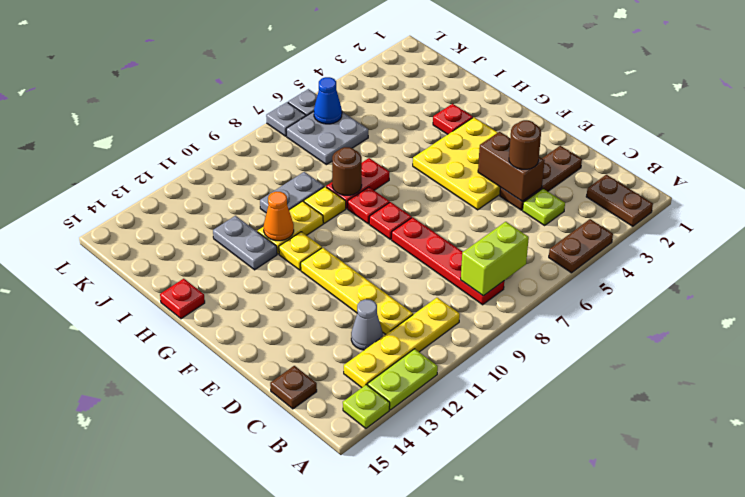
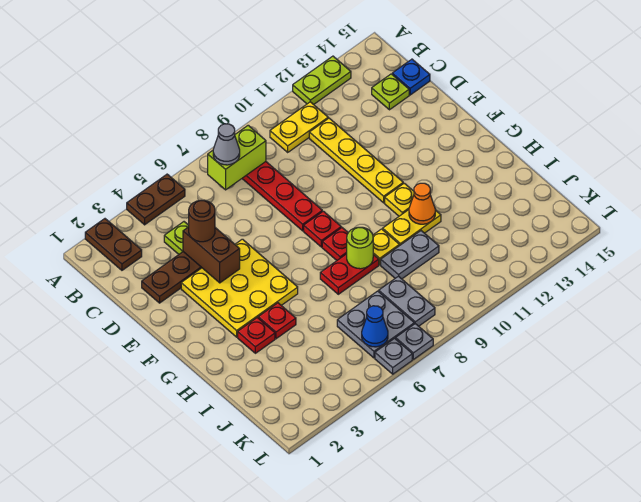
lime plate A14 level 1 -> lime plate C14 level 1
yellow plate B10:B13 level 1 -> yellow plate B10:B11 level 1
grey cone C12 level 1 -> grey cone B7 level 3
brown plate C15 level 1 -> blue plate C15 level 1
brown round brick H8 level 2 -> lime round brick H8 level 2
grey plate H12:I12 level 1 -> grey plate J8:K8 level 1
red plate H15 level 1 -> red plate H4 level 1

